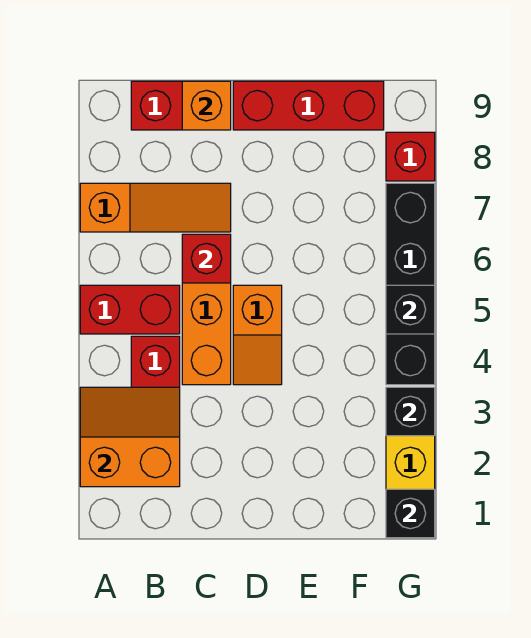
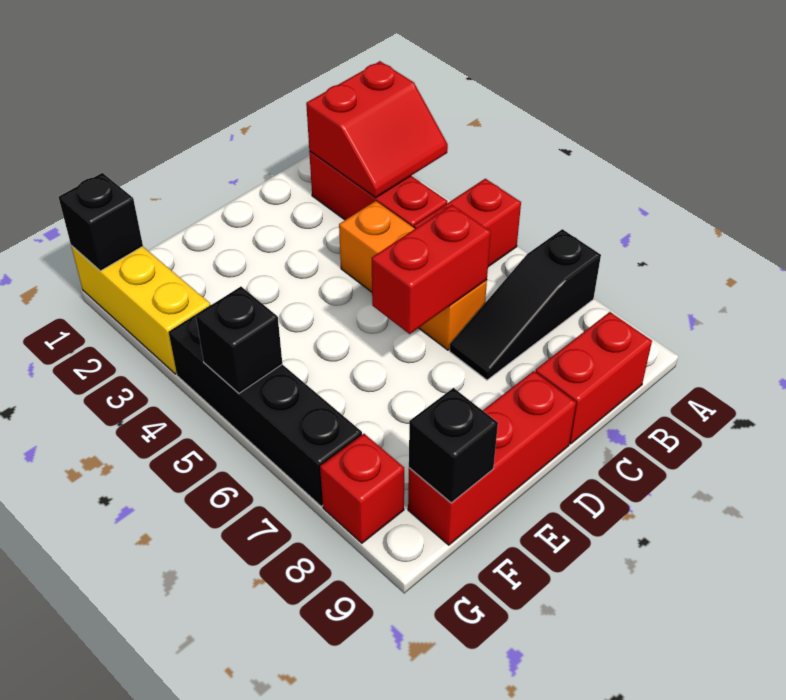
orange slope A2:B3 level 2 top 2 -> red slope A2:B3 level 2 top 2
orange slope A7:C7 level 1 top A -> black slope A7:C7 level 1 top A
red brick C6 level 2 -> red brick C6:D6 level 2
orange brick C9 level 2 -> none
orange slope D4:D5 level 1 top 5 -> none
black brick G3 level 2 -> black brick F9 level 2

